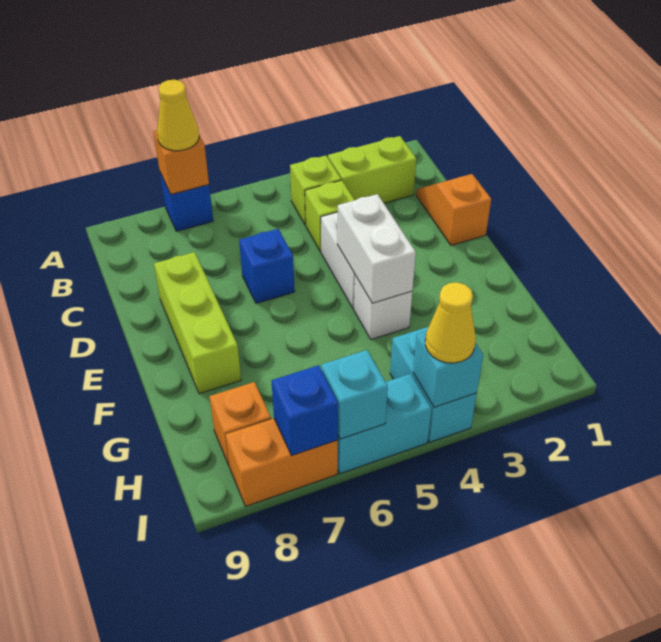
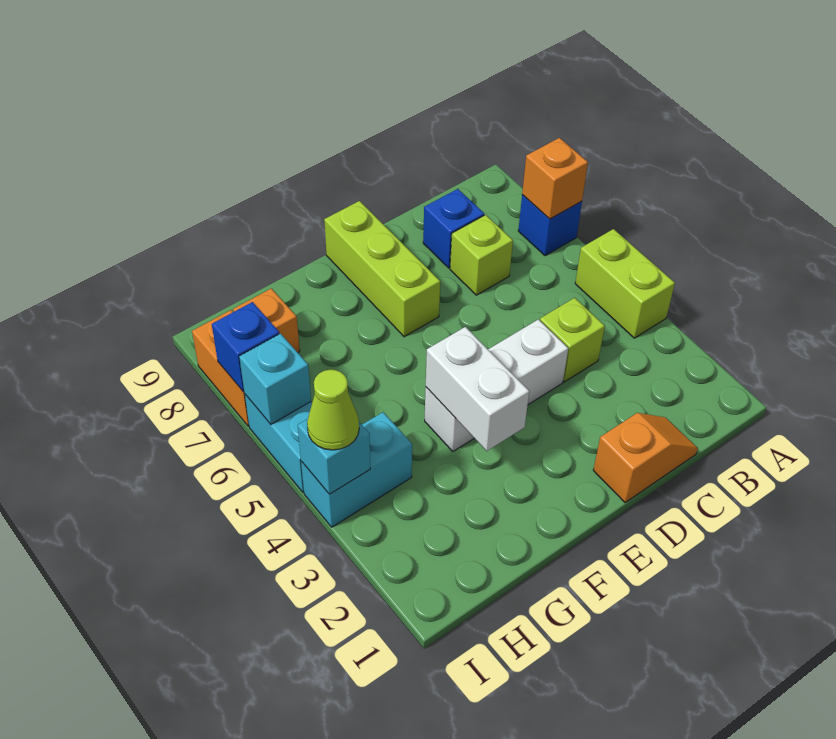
yellow cone A7 level 3 -> none
lime brick B2:B3 level 1 -> lime brick A4:A5 level 1
lime brick B4 level 1 -> lime brick C7 level 1
blue brick D6 level 1 -> blue brick C8 level 1
lime brick D8:F8 level 1 -> lime brick E7:E9 level 1
white brick E4:F4 level 2 -> white brick F3:F4 level 2
yellow cone I4 level 3 -> lime cone I4 level 3

